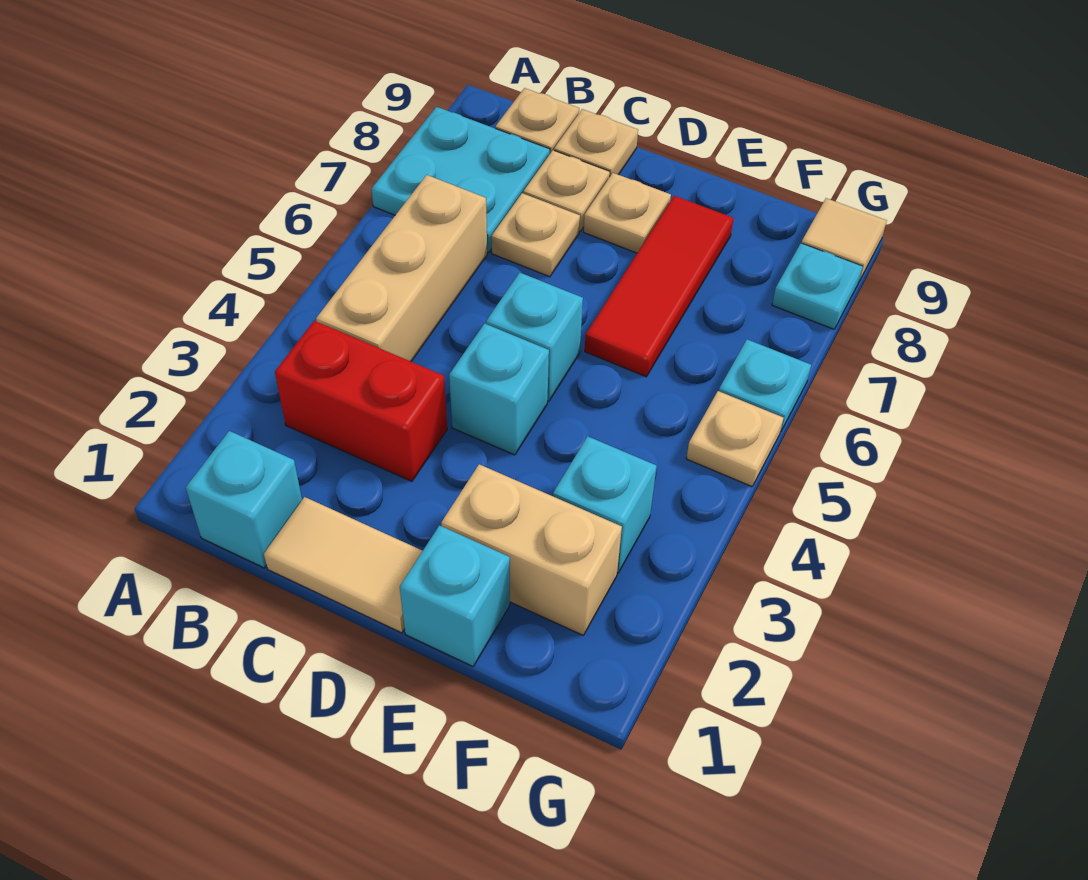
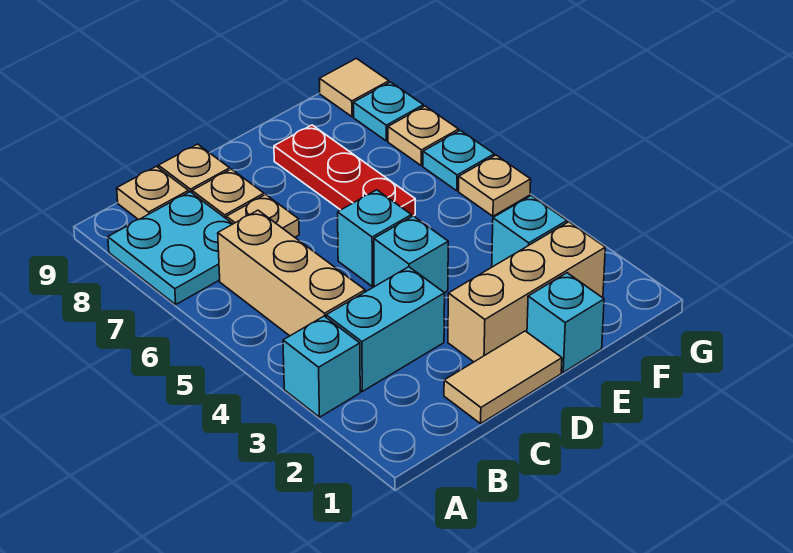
cyan brick B1 level 1 -> cyan brick A3 level 1
red brick B3:C3 level 1 -> cyan brick B3:C3 level 1
tan plate D8 level 1 -> tan plate G7 level 1
tan brick E2:F2 level 1 -> tan brick D2:F2 level 1
red tile E6:E8 level 1 -> red plate E6:E8 level 1

